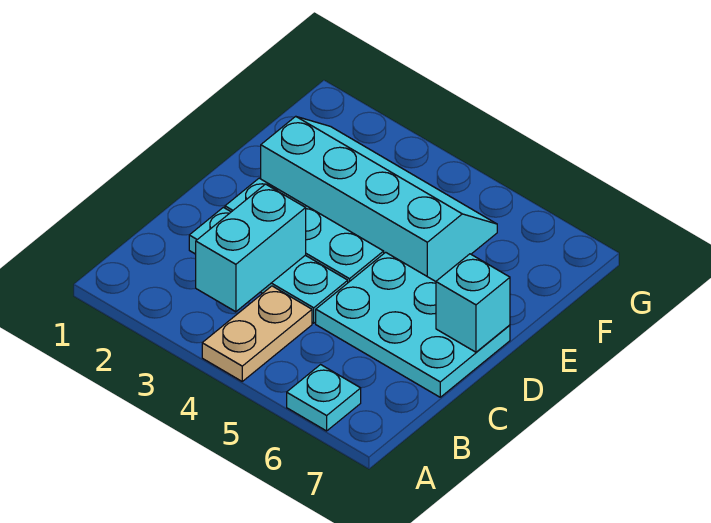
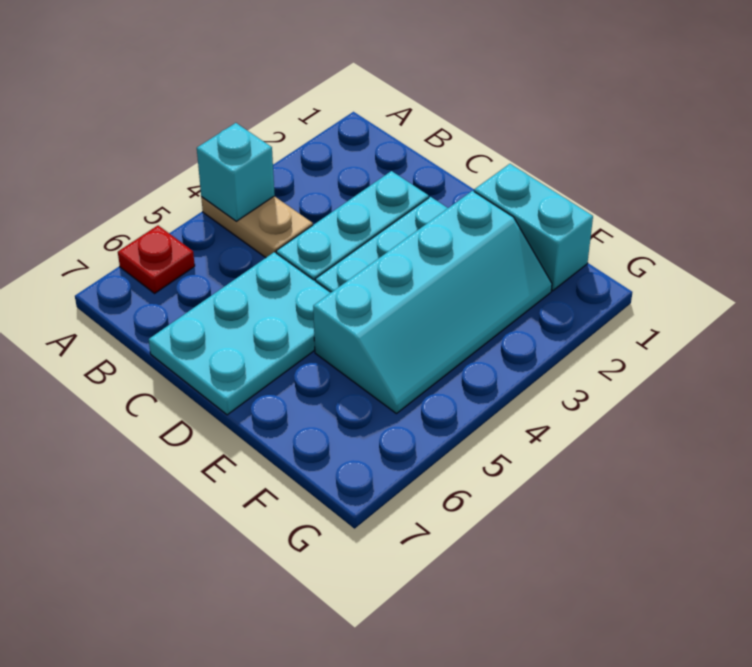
cyan plate A6 level 1 -> red plate A6 level 1
cyan brick B3:C3 level 2 -> cyan brick E1:F1 level 1
cyan brick D7 level 2 -> cyan brick A4 level 2

